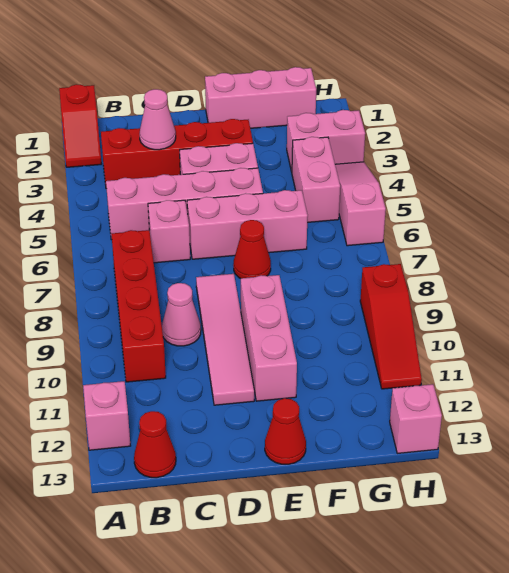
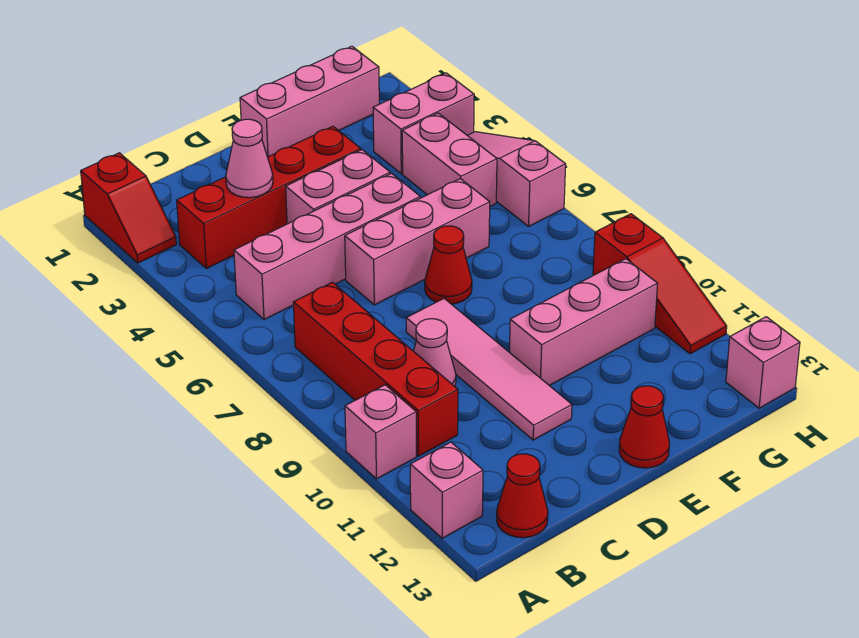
pink brick C6 level 1 -> pink brick A10 level 1
pink brick E9:E11 level 1 -> pink brick E10:G10 level 1

